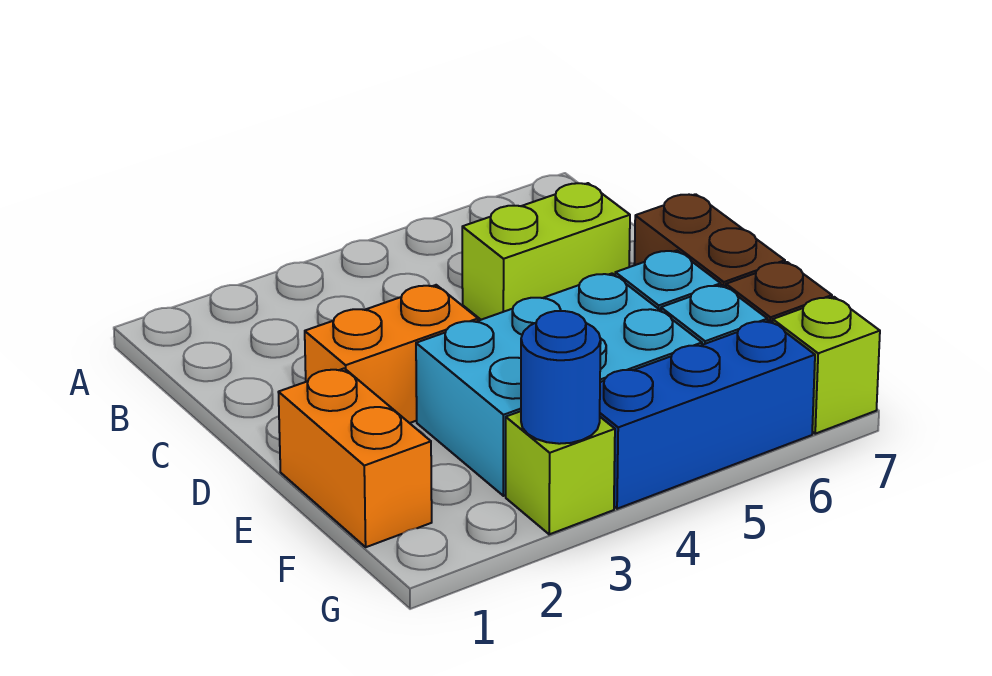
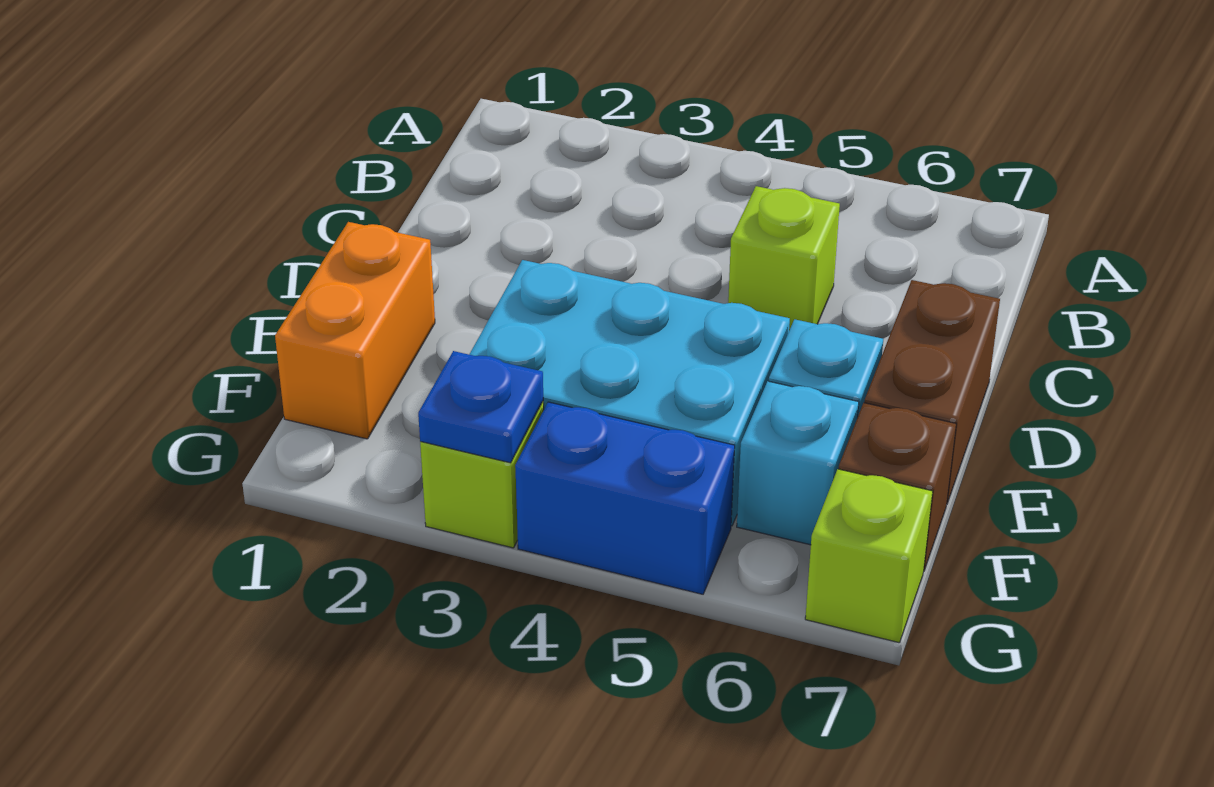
lime brick C5:C6 level 1 -> lime brick C5 level 1
orange brick D2:D3 level 1 -> none
blue round brick G3 level 2 -> blue plate G3 level 2
blue brick G4:G6 level 1 -> blue brick G4:G5 level 1

